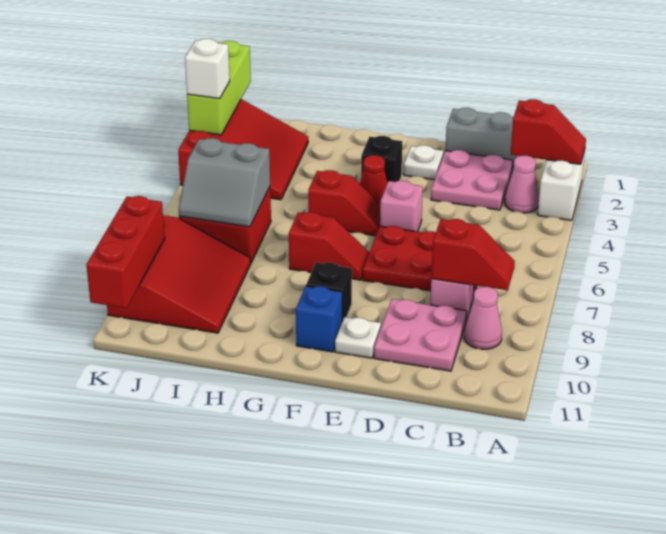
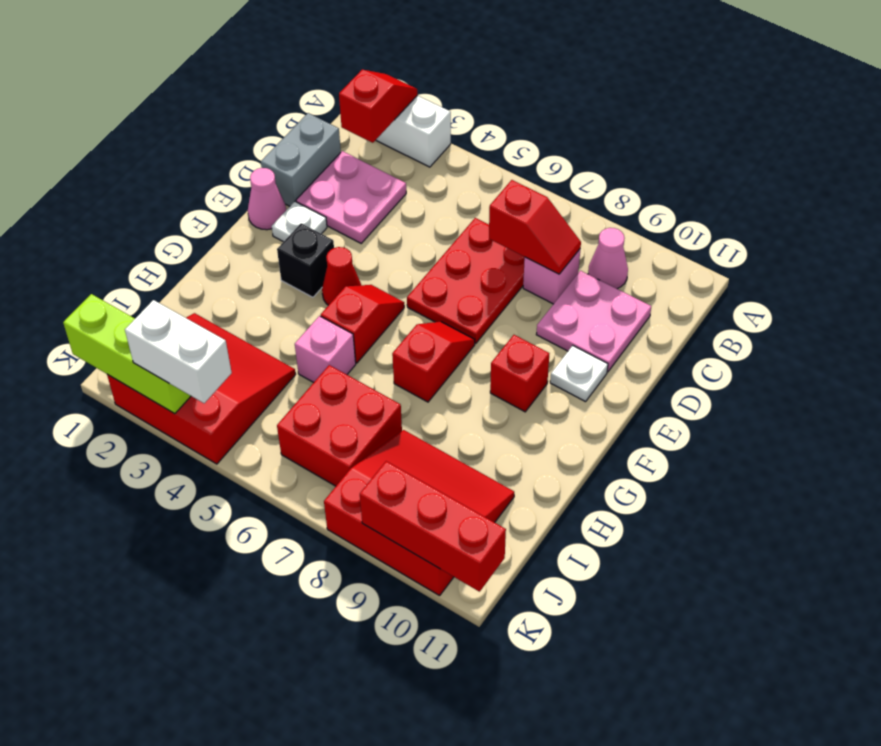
pink cone B3 level 1 -> pink cone E1 level 1
red slope B8:C8 level 2 top C -> red slope C7:C8 level 2 top 7
pink brick E5 level 1 -> pink brick H5 level 1
black brick F9 level 1 -> red brick F9 level 1
blue brick F10 level 1 -> none
grey slope I6:J7 level 2 top 6 -> none
white brick K3 level 3 -> white brick K3:K4 level 3

